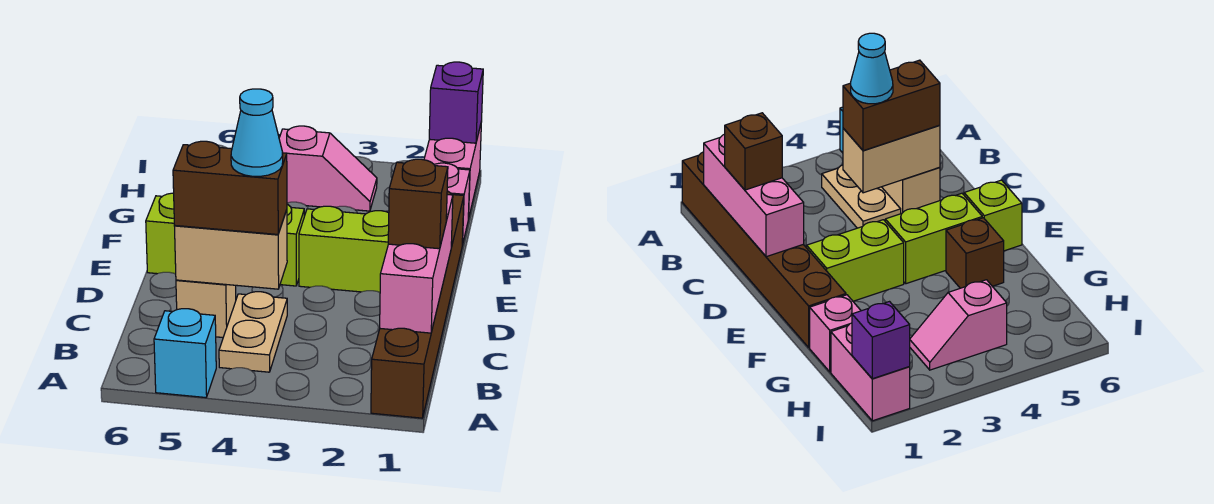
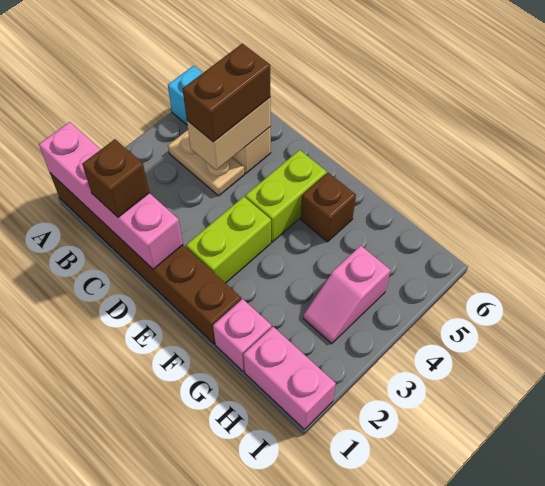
pink brick B1:D1 level 2 -> pink brick A1:D1 level 2
cyan cone C4 level 4 -> none
lime brick E6 level 1 -> none
purple brick I1 level 2 -> none

